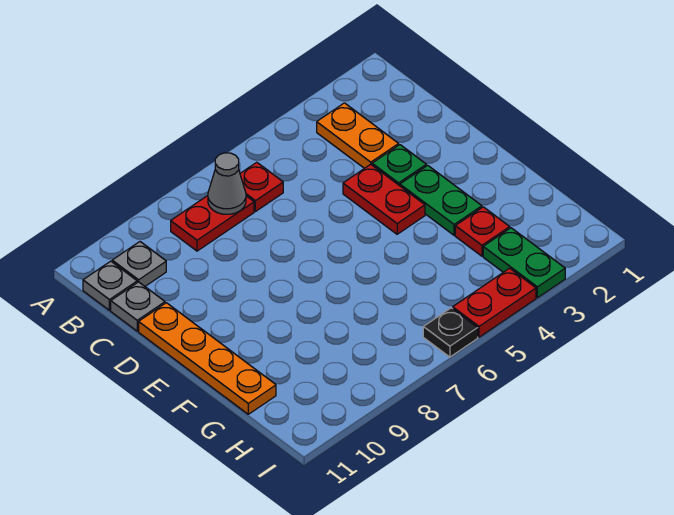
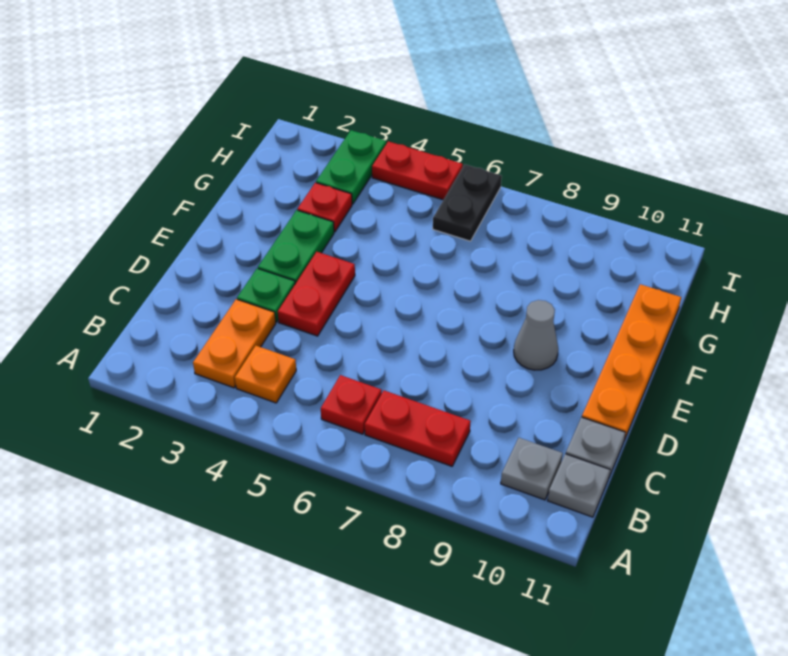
none -> orange plate B4 level 1
grey cone B7 level 2 -> grey cone E9 level 1
black plate I6 level 1 -> black plate H6:I6 level 1

